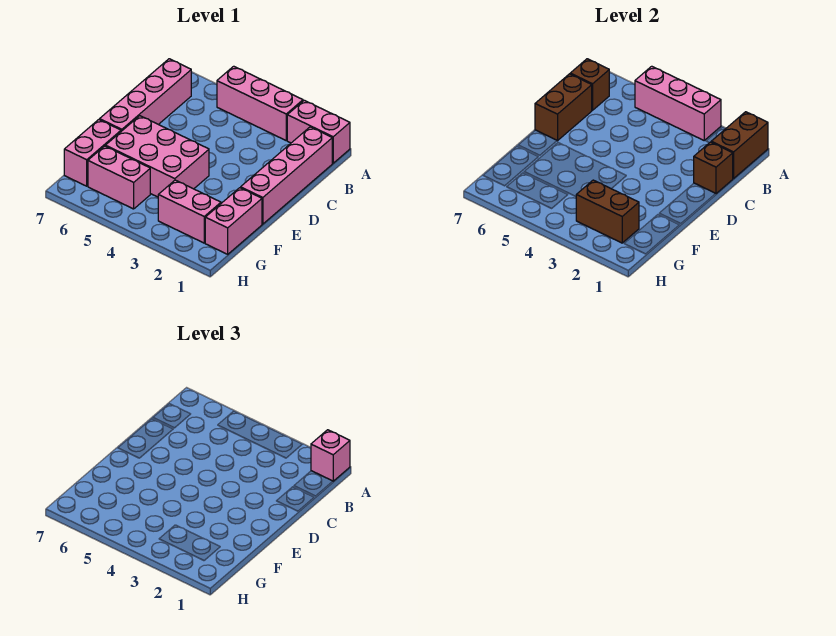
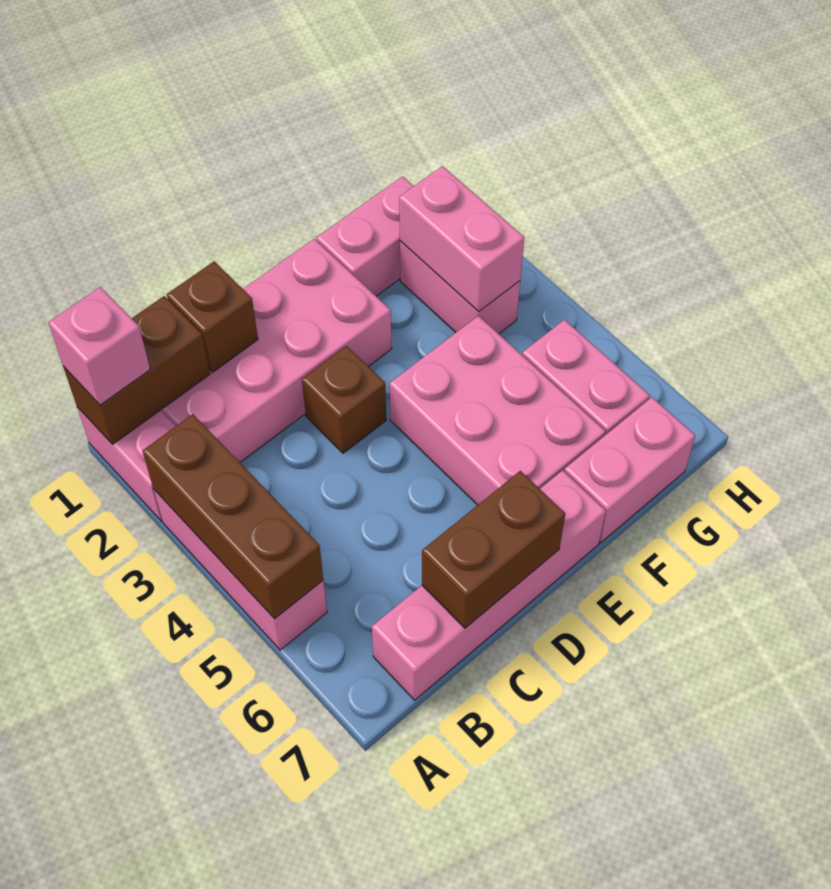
pink brick A3:A5 level 2 -> brown brick A3:A5 level 2
pink brick B1:E1 level 1 -> pink brick B1:E2 level 1
brown brick B7 level 2 -> brown brick D3 level 1
brown brick G2:G3 level 2 -> pink brick G2:G3 level 2

